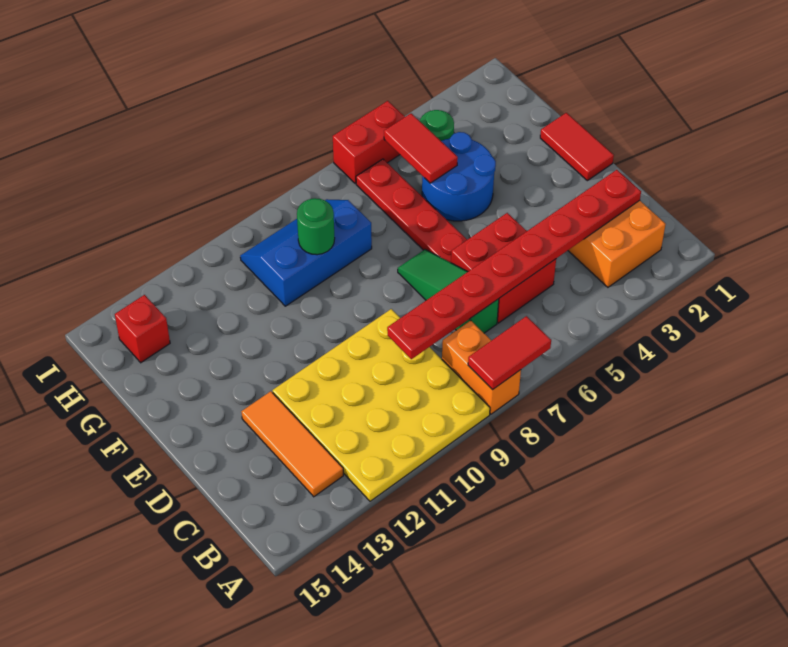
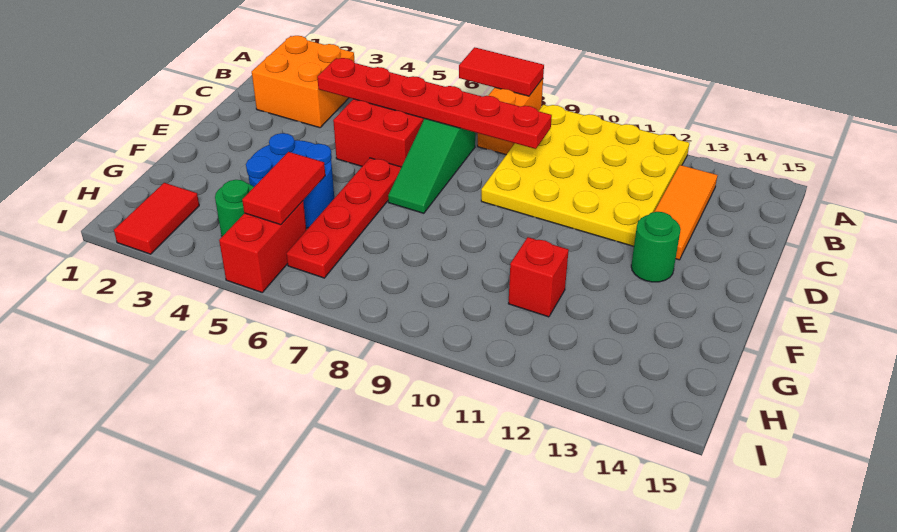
red plate C2:C9 level 2 -> red plate C4:C9 level 2
red tile E1:F1 level 1 -> red tile H2:I2 level 1
blue slope G8:H10 level 1 top G -> none
green round brick G9 level 2 -> green round brick E13 level 1
red brick H14 level 1 -> red brick G11 level 1
red brick I5:I6 level 1 -> red brick H5:I5 level 1

